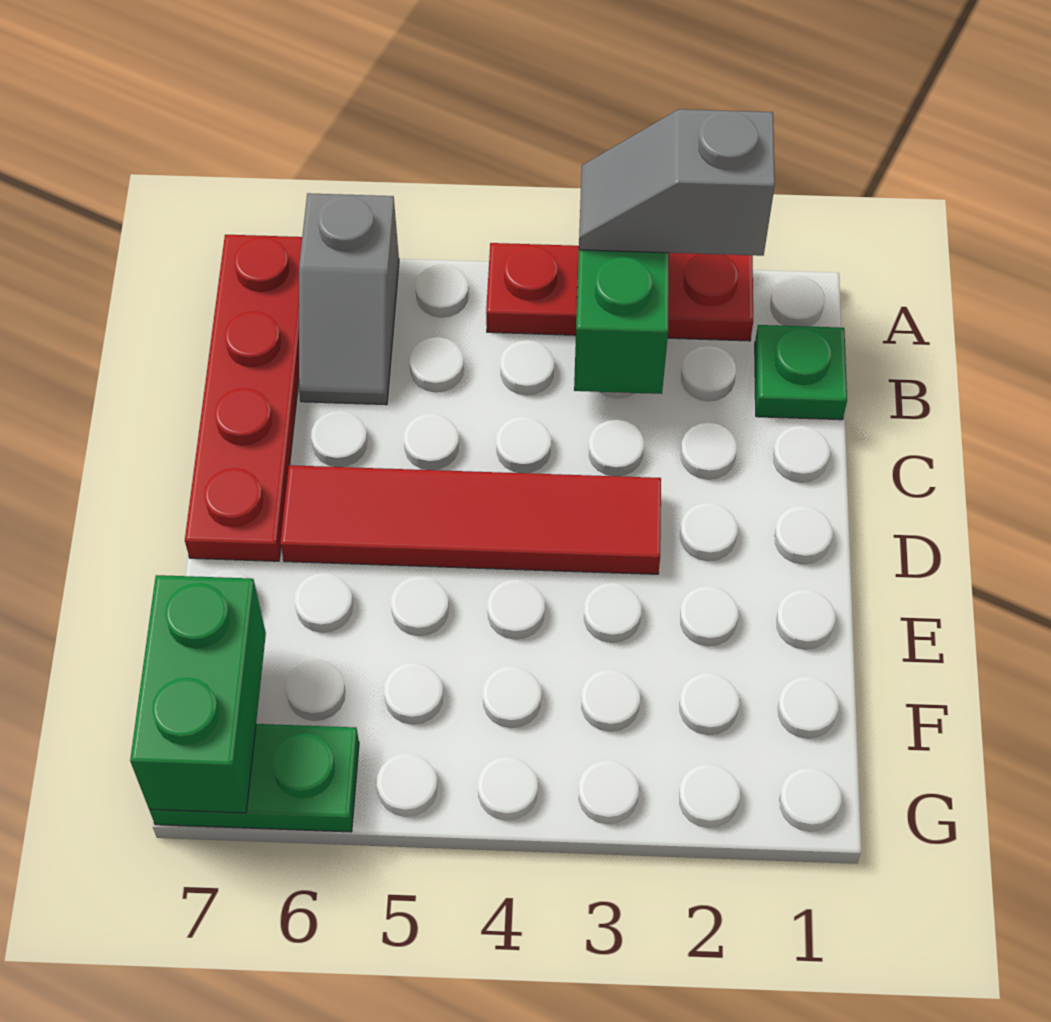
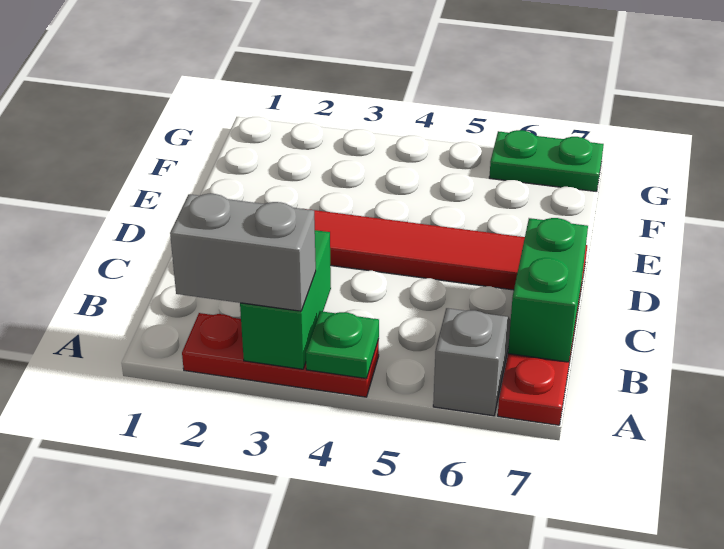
grey slope A2:A3 level 3 top 2 -> grey brick A2:A3 level 3
green plate B1 level 1 -> green plate A4 level 2
green brick F7:G7 level 2 -> green brick B7:C7 level 2

